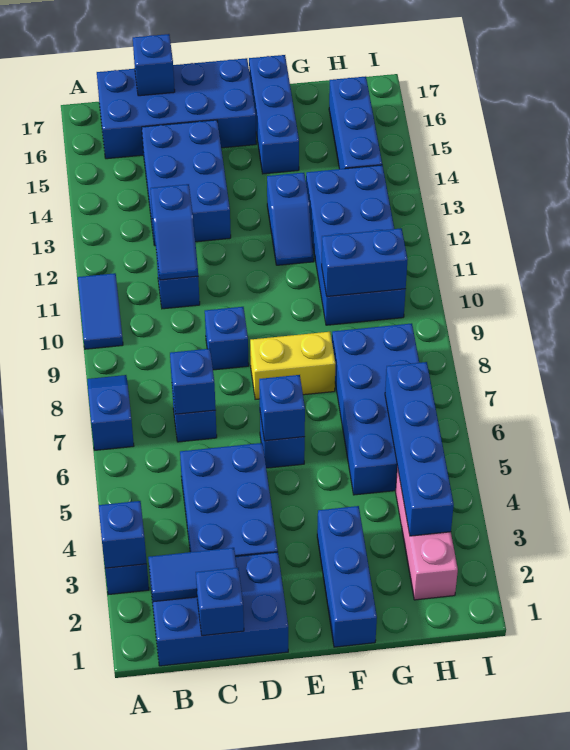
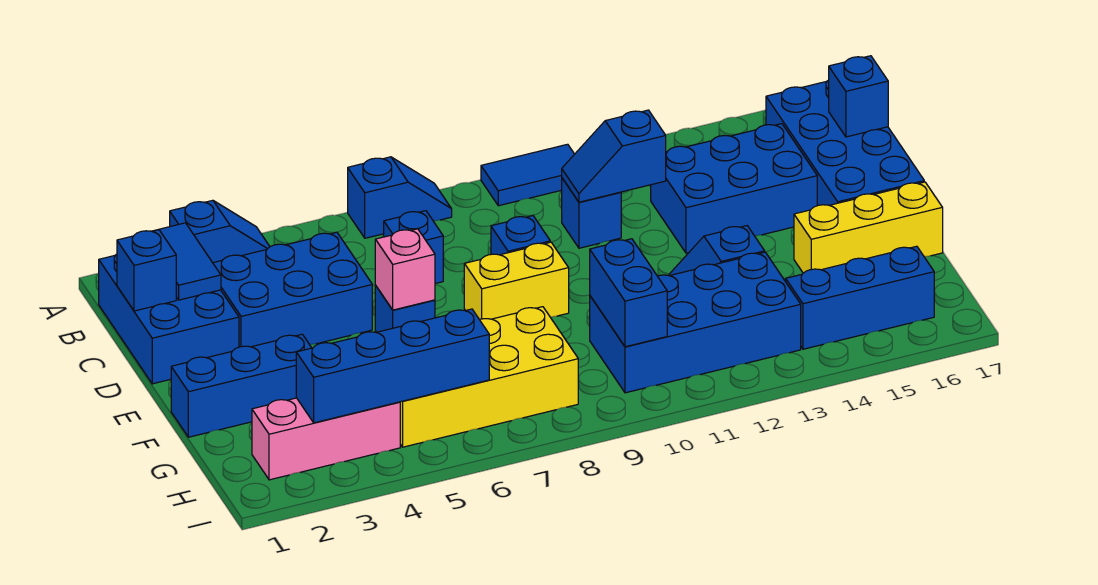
blue brick A3 level 2 -> none
blue brick C7 level 2 -> none
blue brick E6 level 2 -> pink brick E6 level 2
yellow brick E8:F8 level 1 -> yellow brick E8:E9 level 1
blue brick F15:F17 level 1 -> yellow brick F15:F17 level 1
blue brick G5:H8 level 1 -> yellow brick G5:H8 level 1

